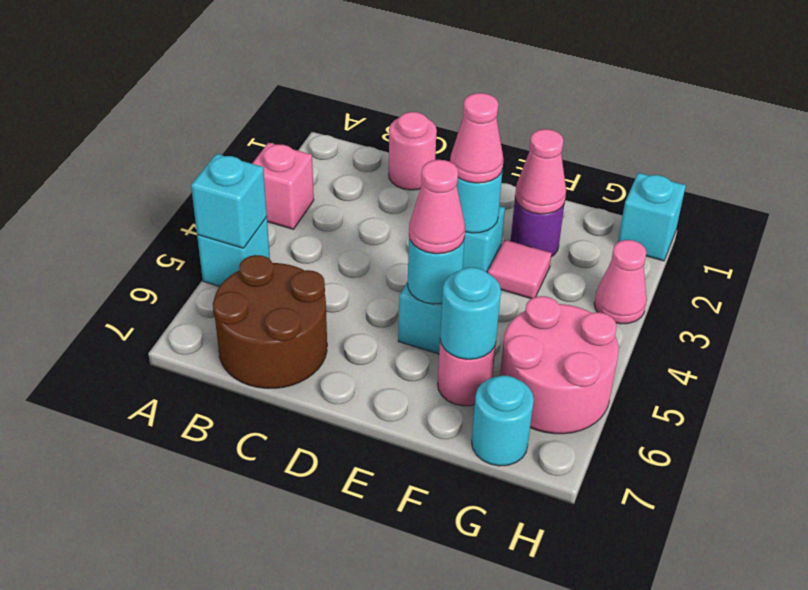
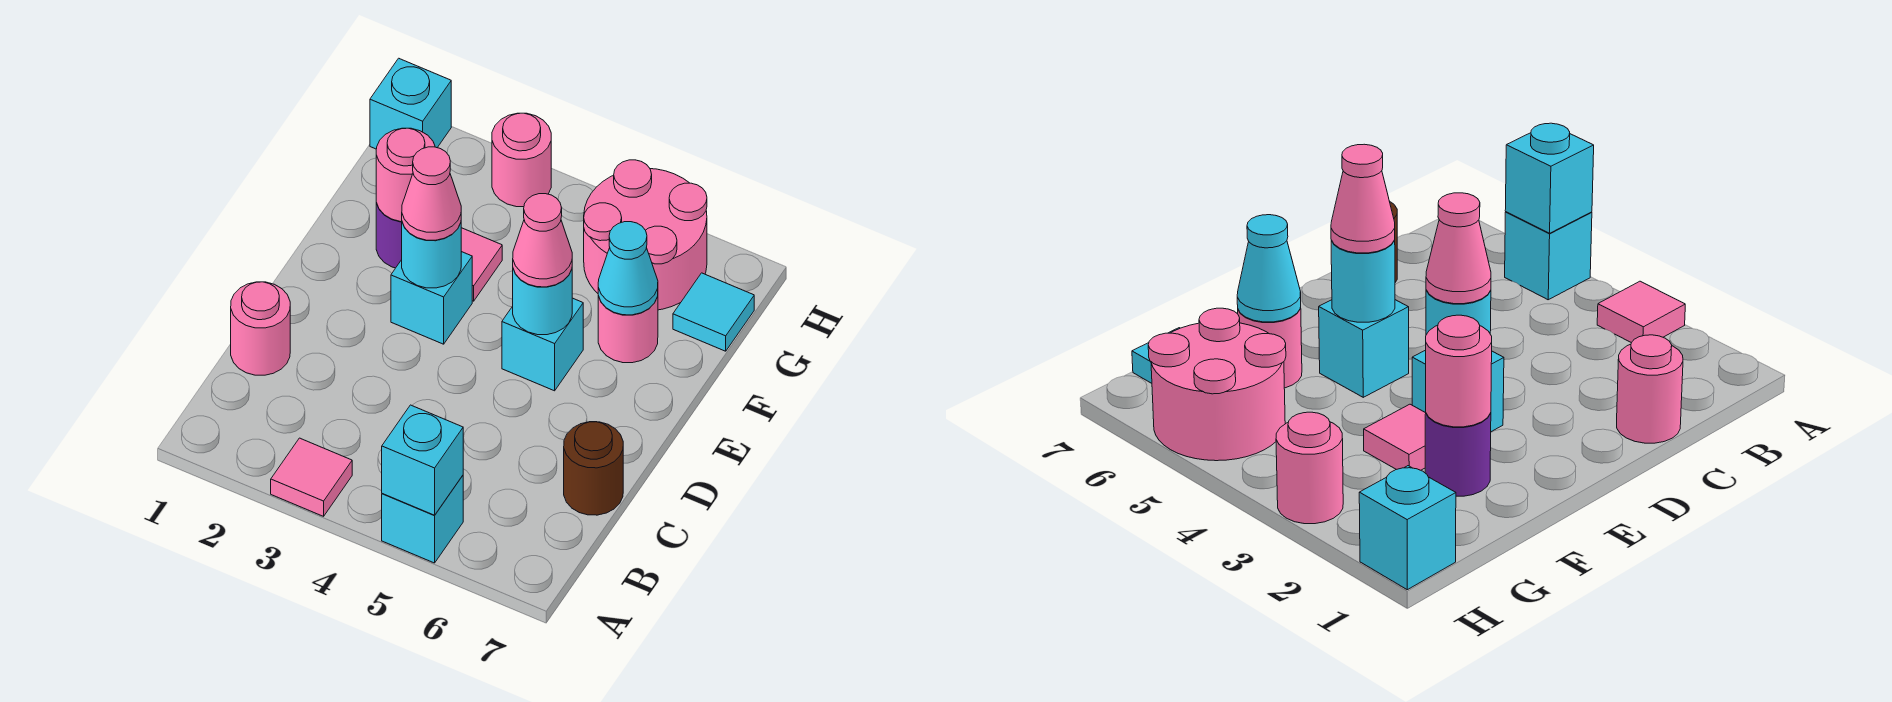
pink brick A3 level 1 -> pink tile A3 level 1
brown round brick B6:C7 level 1 -> brown round brick C7 level 1
pink cone F2 level 2 -> pink round brick F2 level 2
cyan round brick F6 level 2 -> cyan cone F6 level 2
cyan round brick G7 level 1 -> cyan tile G7 level 1
pink cone H3 level 1 -> pink round brick H3 level 1

